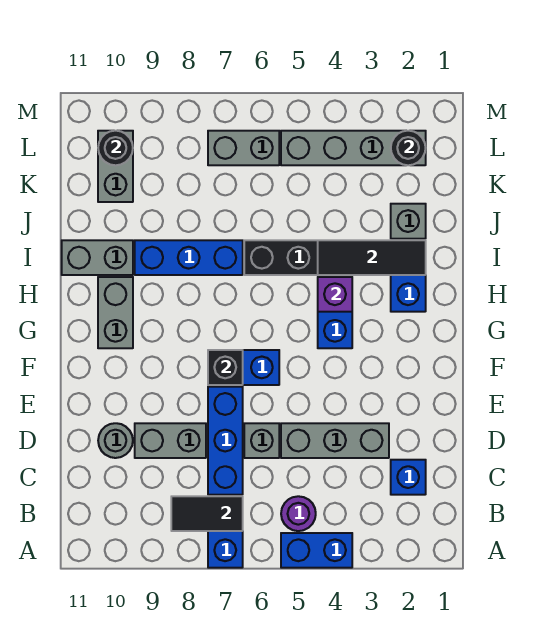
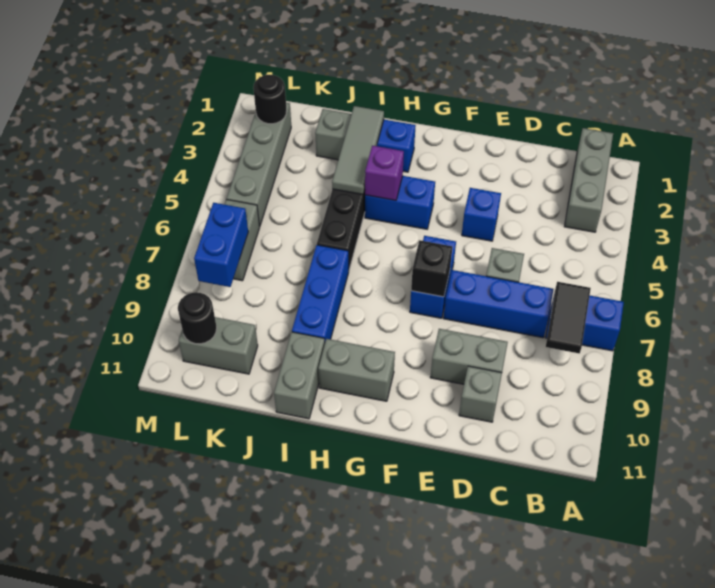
blue brick A4:A5 level 1 -> blue brick L7:L8 level 2
purple round brick B5 level 1 -> none
blue brick C2 level 1 -> blue brick E4 level 1
grey brick D3:D5 level 1 -> grey brick B1:B3 level 1
grey brick D8:D9 level 1 -> grey brick D9:E9 level 1
grey round brick D10 level 1 -> grey brick D10 level 1
black tile I2:I4 level 2 -> grey tile I2:I4 level 2

